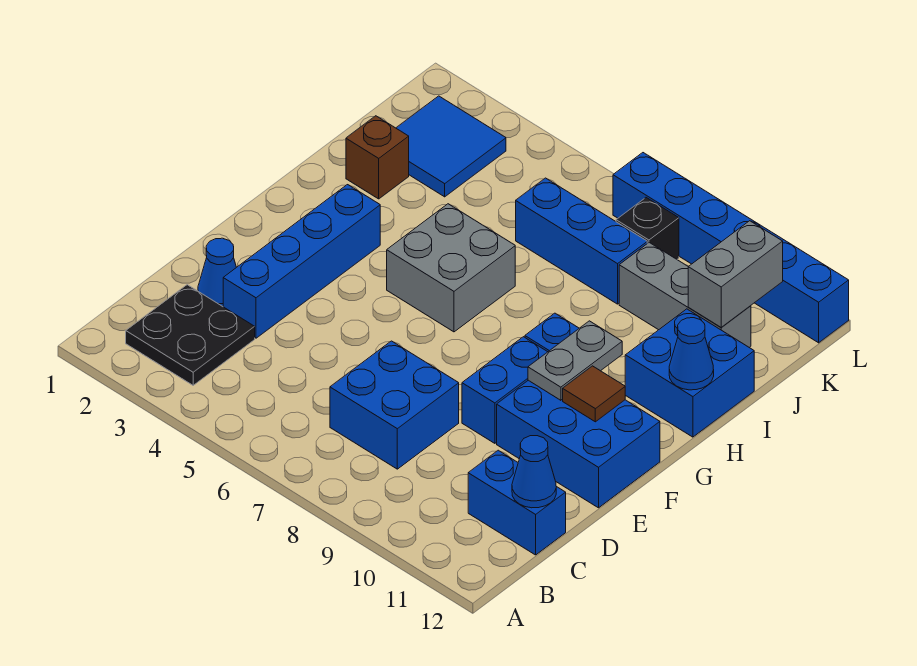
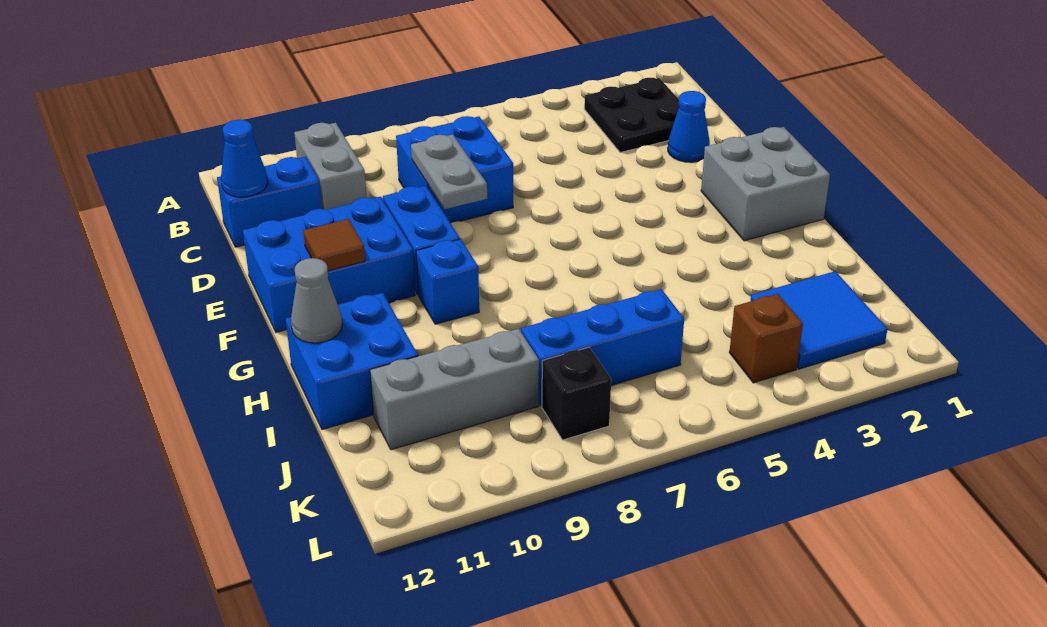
blue brick D3:G3 level 1 -> none
grey plate F10:G10 level 2 -> grey plate D8:E8 level 2
grey brick G5:H6 level 1 -> grey brick F1:G2 level 1
blue cone H12 level 2 -> grey cone H12 level 2
brown brick I2 level 1 -> brown brick K4 level 1
grey brick J11:K11 level 2 -> grey brick B10:C10 level 1
blue brick L7:L12 level 1 -> none

